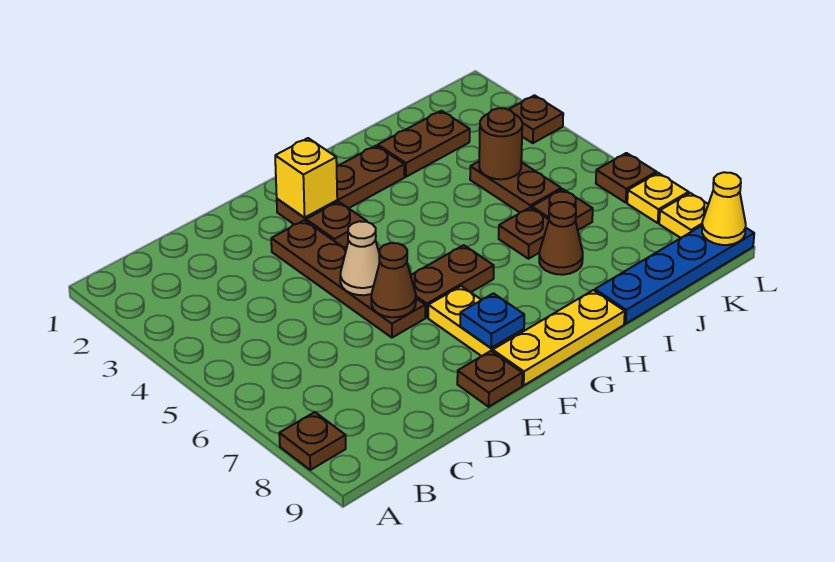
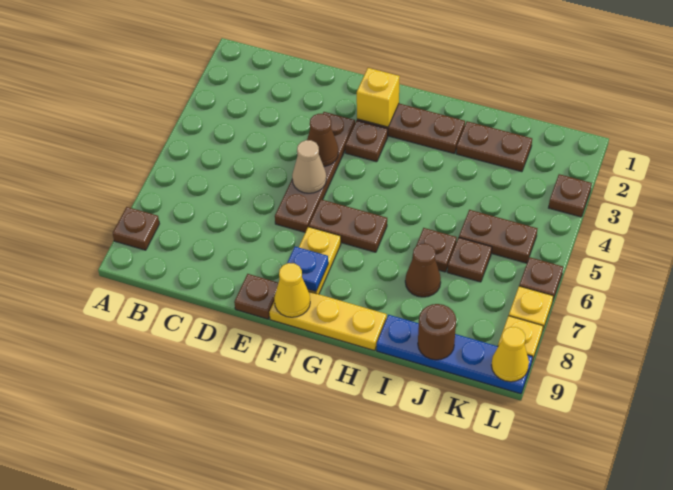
brown cone E6 level 2 -> brown cone E4 level 2
none -> yellow cone F9 level 2
brown plate J4:J5 level 1 -> brown plate J5:K5 level 1
brown round brick J4 level 2 -> brown round brick J9 level 2

